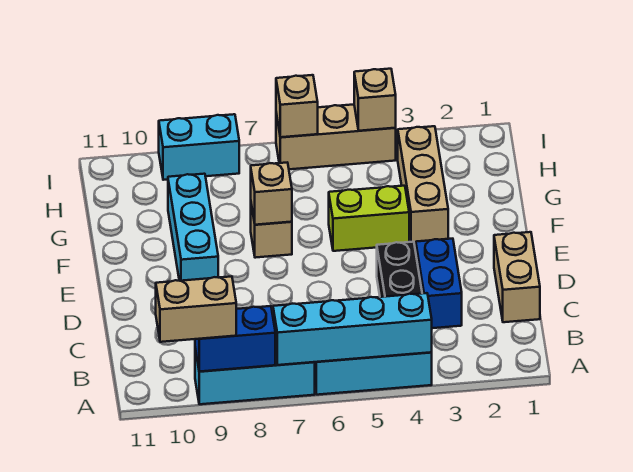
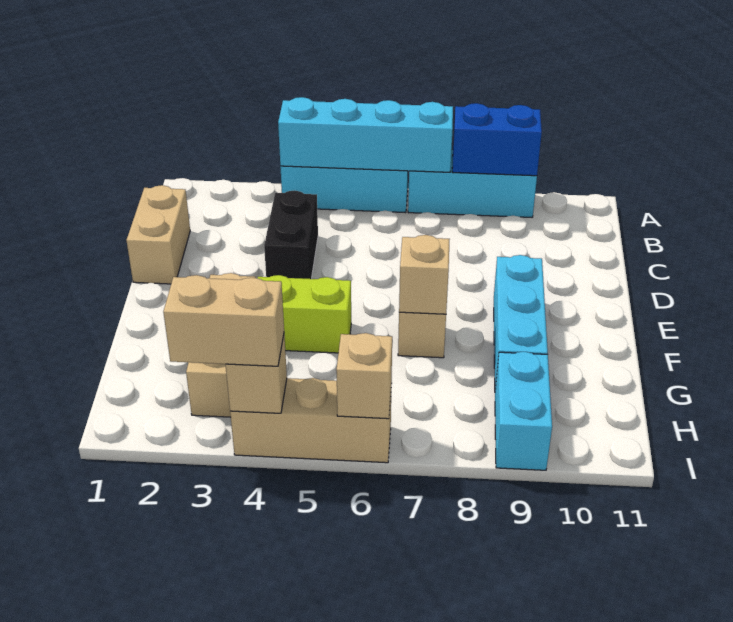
tan brick A9:A10 level 3 -> tan brick I3:I4 level 3
blue brick C3:D3 level 1 -> none
cyan brick I8:I9 level 1 -> cyan brick H9:I9 level 1

